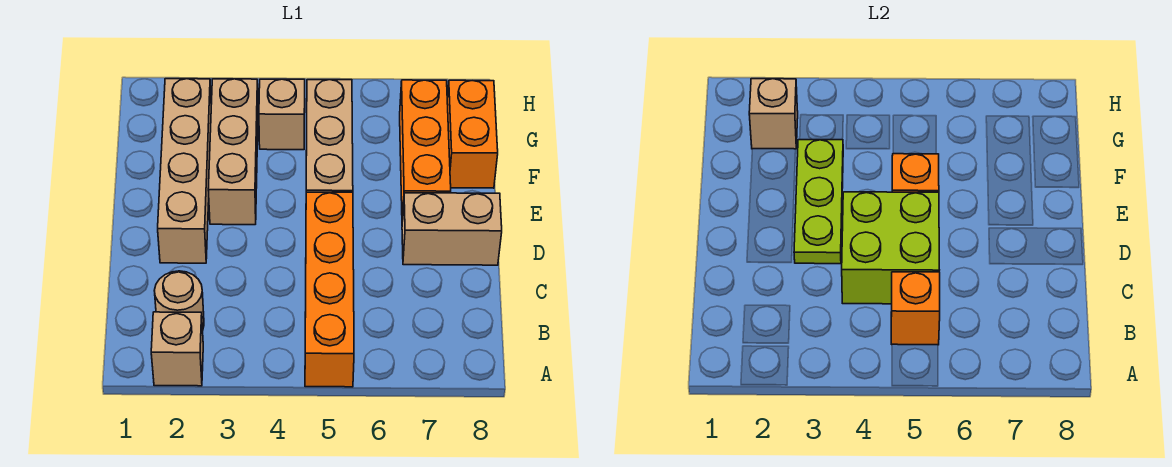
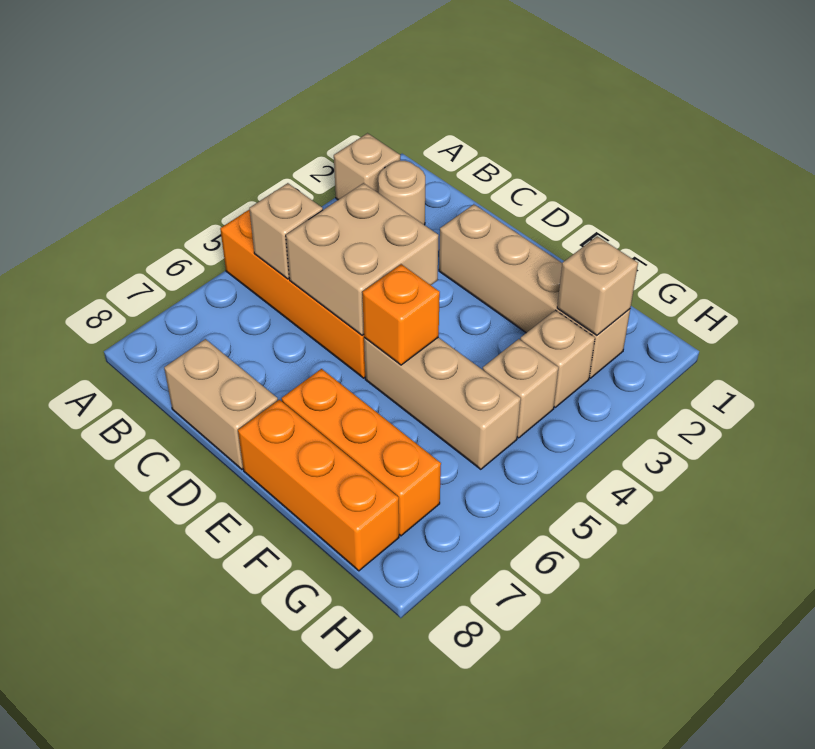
orange brick B5 level 2 -> tan brick B5 level 2
lime brick C4:D5 level 2 -> tan brick C4:D5 level 2
lime plate D3:F3 level 2 -> none
tan brick D7:D8 level 1 -> tan brick C8:D8 level 1
tan brick E3:G3 level 1 -> tan brick G3 level 1
orange brick F8:G8 level 1 -> orange brick E8:G8 level 1

